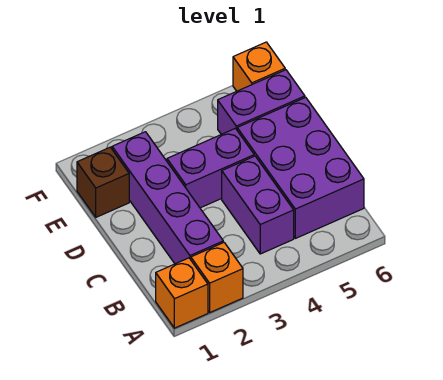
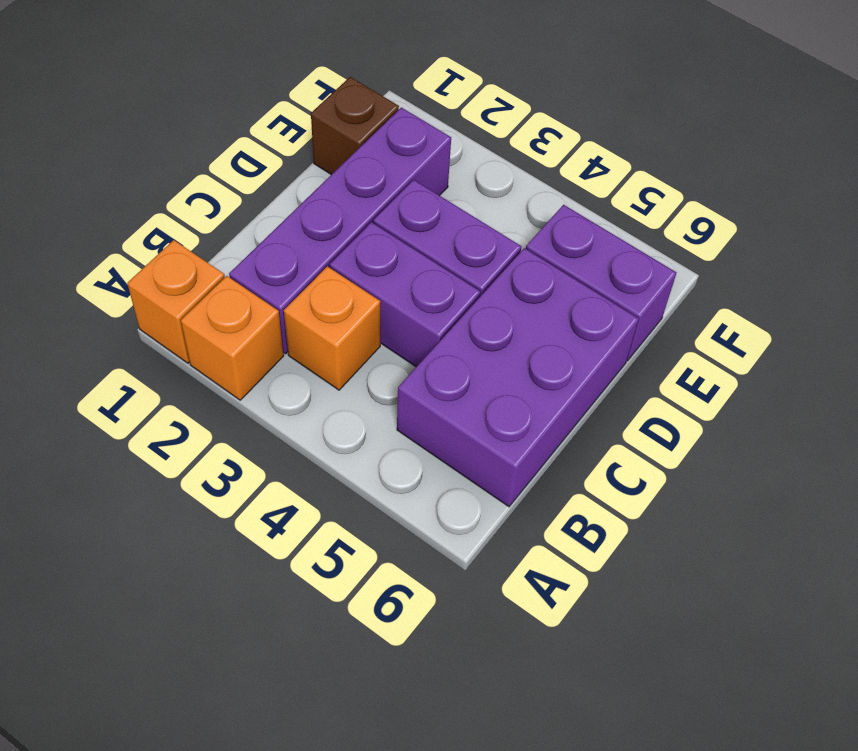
purple brick B4:C4 level 1 -> purple brick C3:C4 level 1
orange brick F6 level 1 -> orange brick B3 level 1

